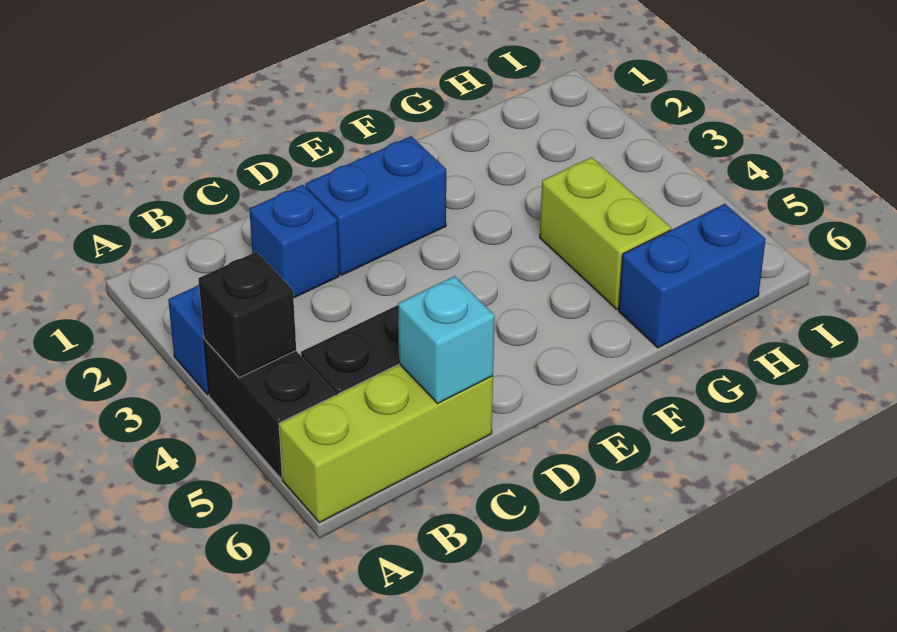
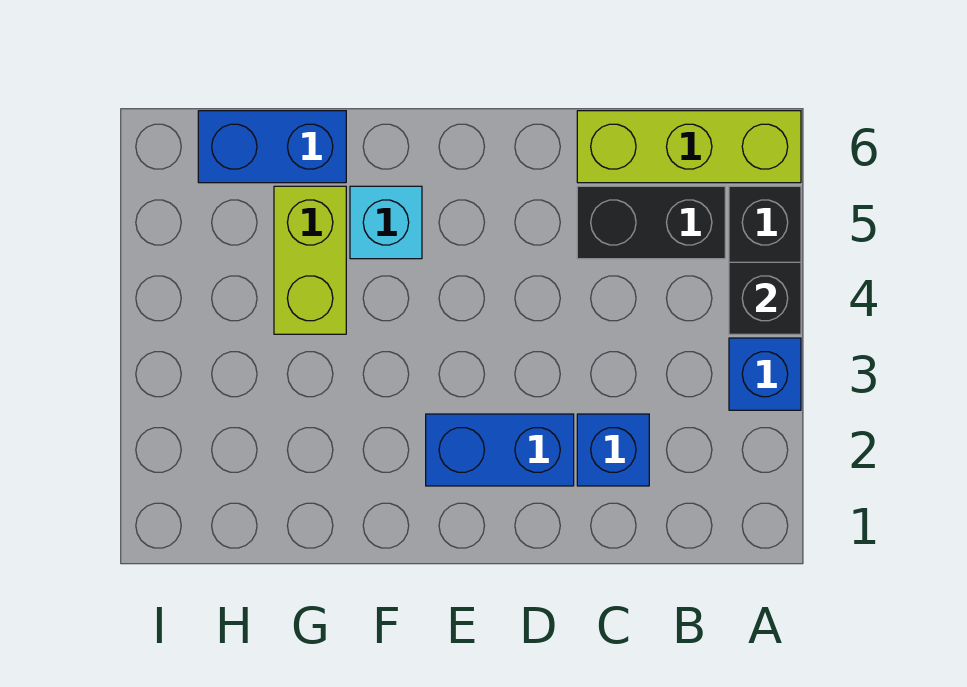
cyan brick C6 level 2 -> cyan brick F5 level 1

